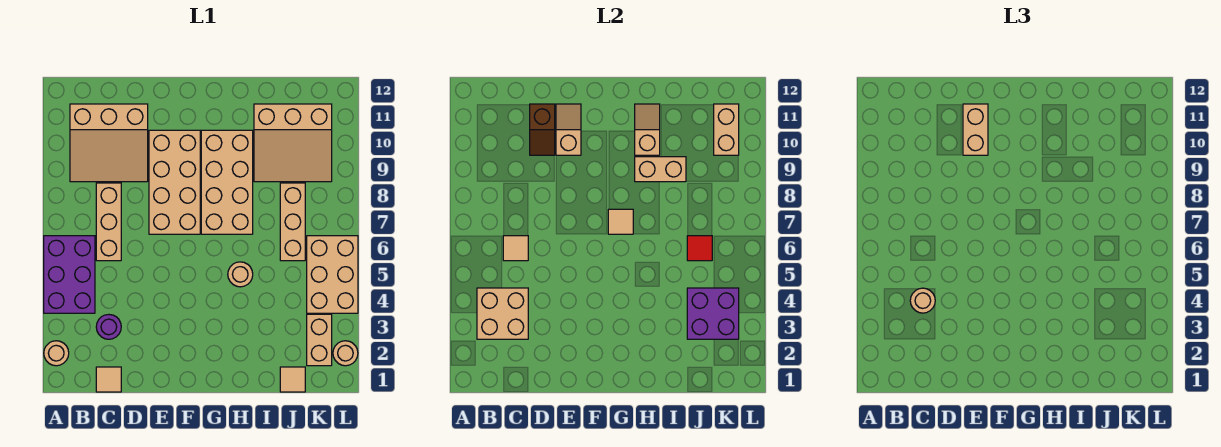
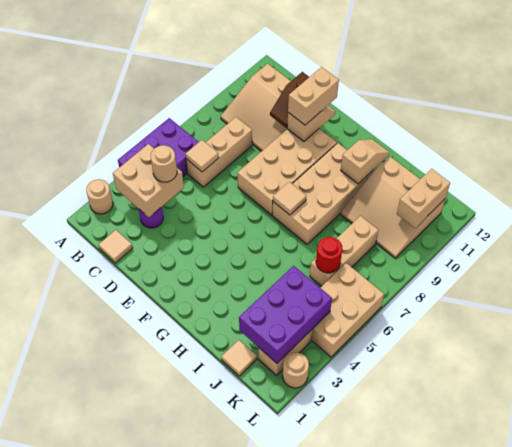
tan round brick H5 level 1 -> none
tan brick H9:I9 level 2 -> none
purple brick J3:K4 level 2 -> purple brick J2:K4 level 2
red tile J6 level 2 -> red round brick J6 level 2

